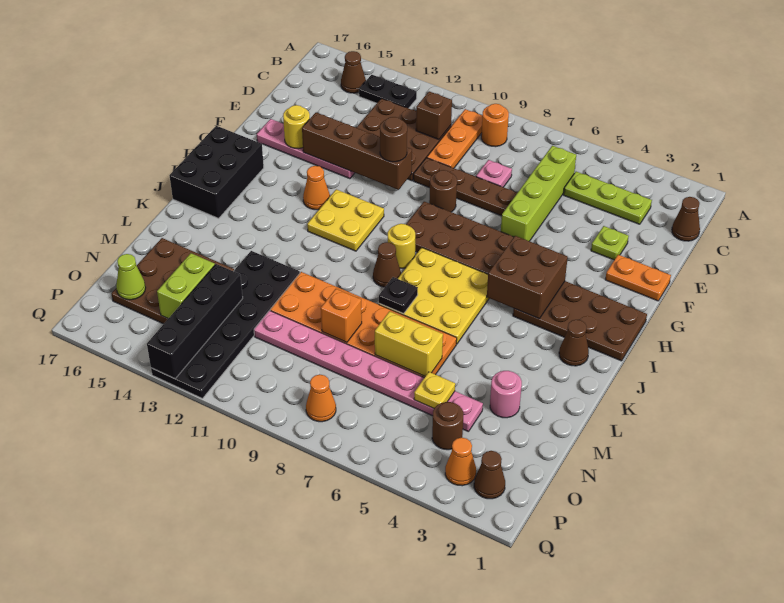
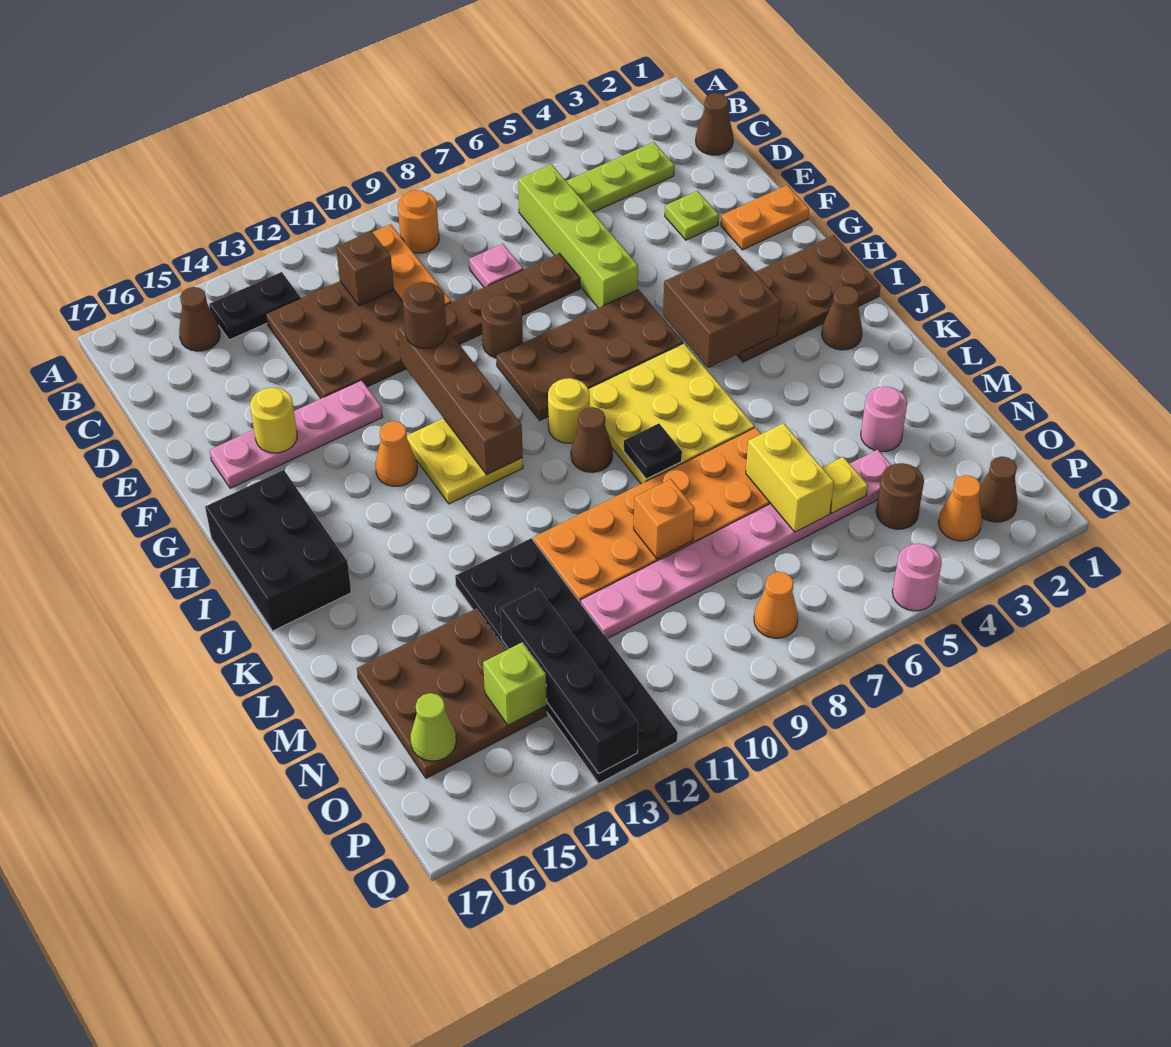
brown brick F11:F14 level 2 -> brown brick F11:I11 level 2
yellow brick M6:M7 level 2 -> yellow brick M6:N6 level 2
lime brick N14:O14 level 2 -> lime brick O14 level 2
none -> pink round brick Q5 level 1

